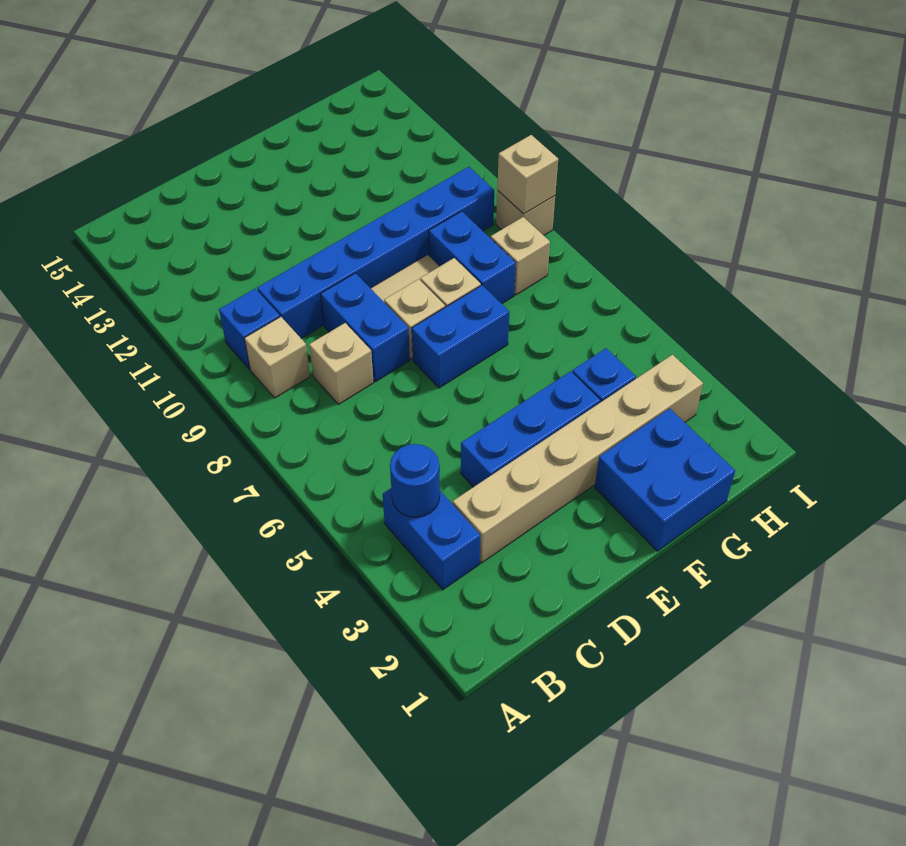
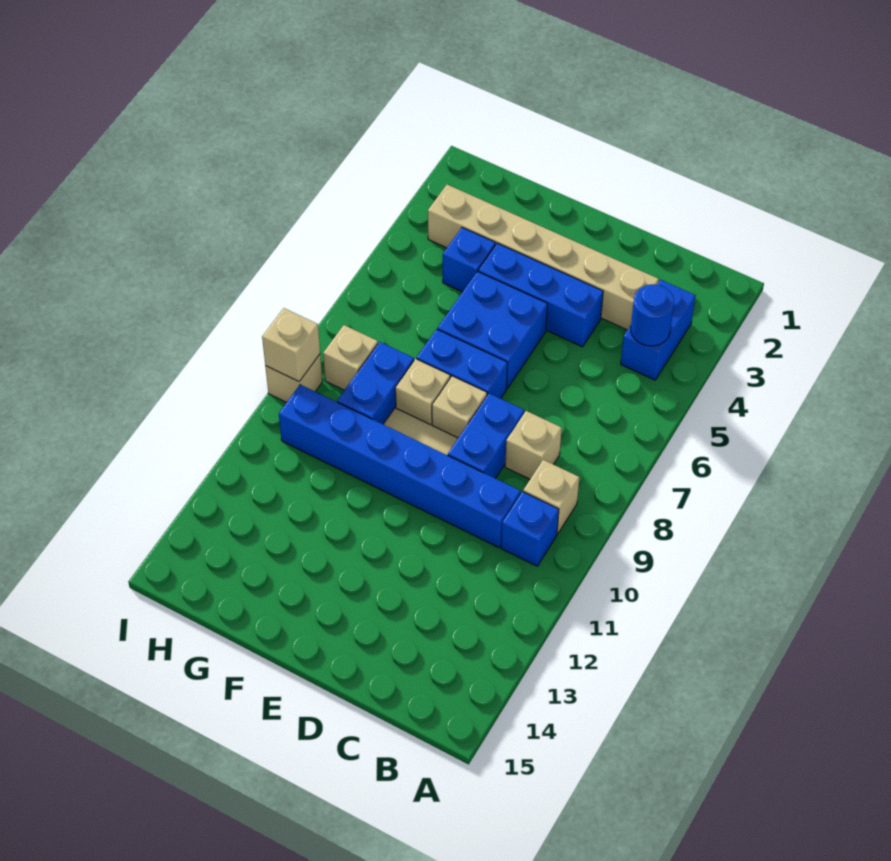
blue brick F1:G2 level 1 -> blue brick E5:F6 level 1

